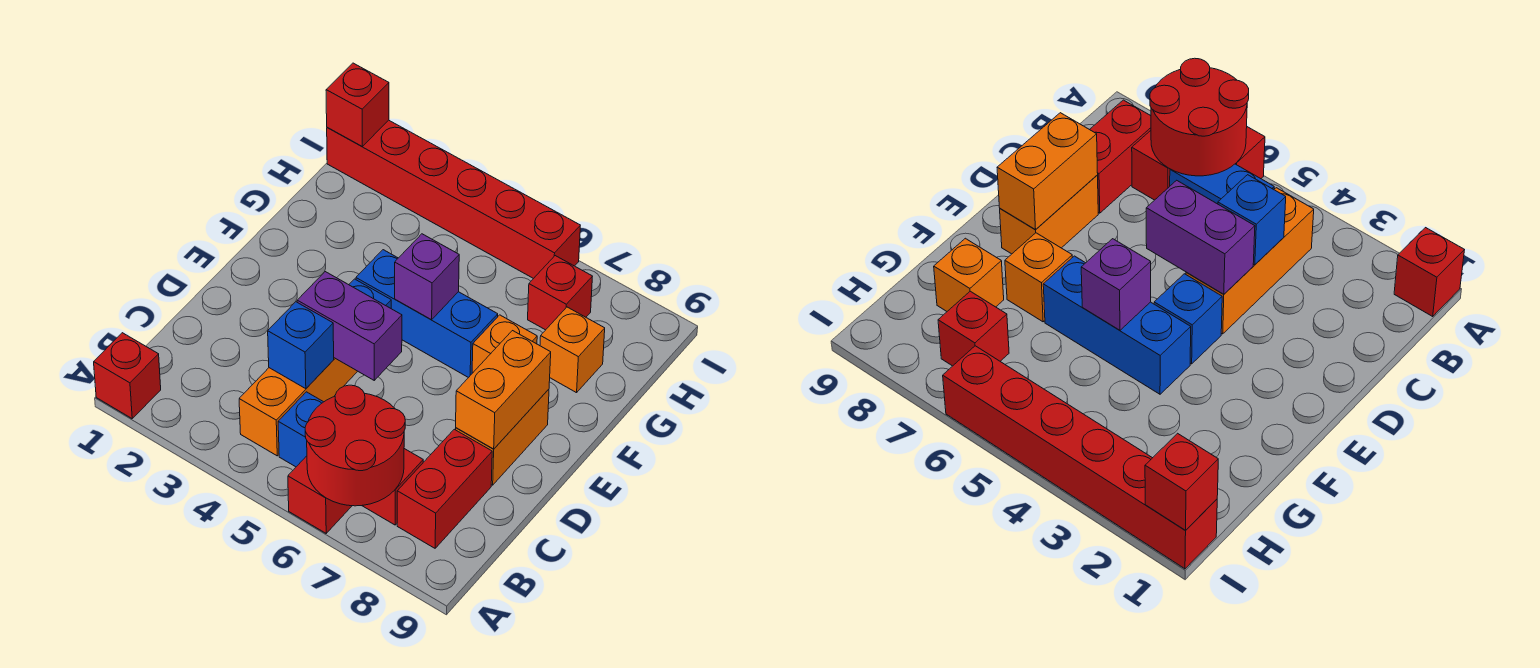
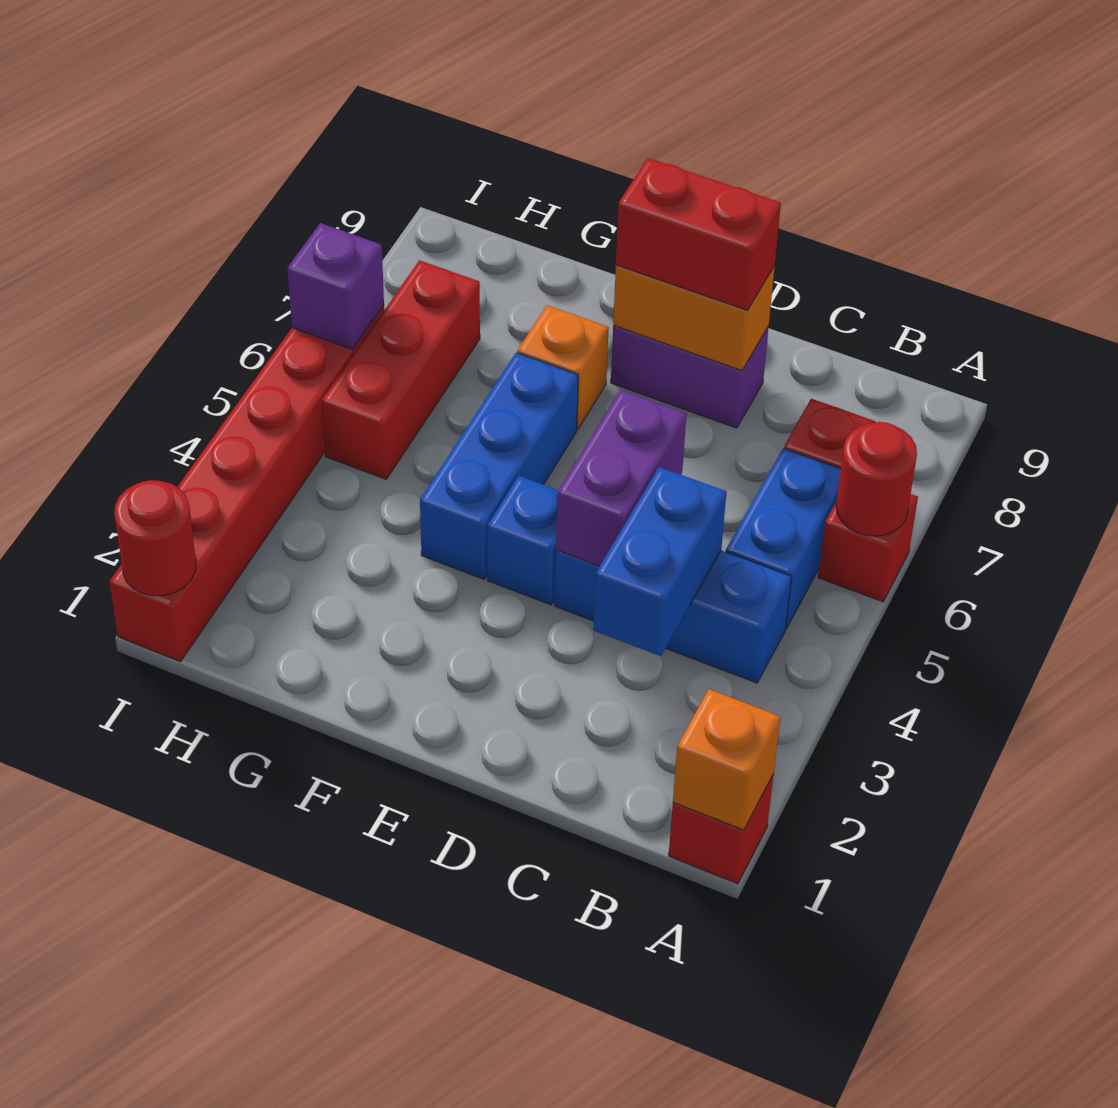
red round brick A6:B7 level 2 -> red round brick A6 level 2
orange brick B4:D4 level 1 -> blue brick B4:D4 level 1
red brick B8:C8 level 1 -> red brick D8:E8 level 3
blue brick C4 level 2 -> blue brick C3:C4 level 2
orange brick D8:E8 level 1 -> purple brick D8:E8 level 1
purple brick F5 level 2 -> purple brick I6 level 2
orange brick G8 level 1 -> orange brick A1 level 2
red brick H7 level 1 -> red brick H5:H7 level 1
red brick I1 level 2 -> red round brick I1 level 2

